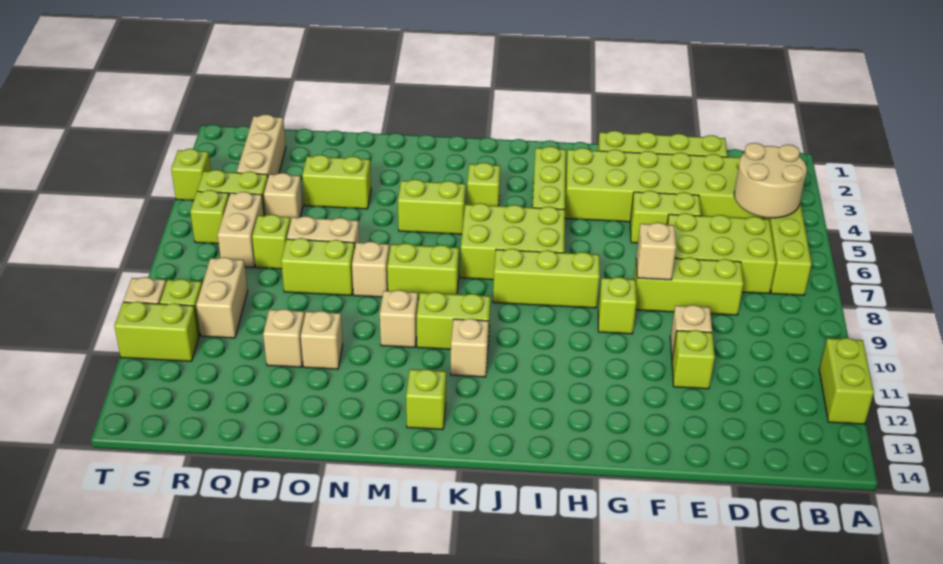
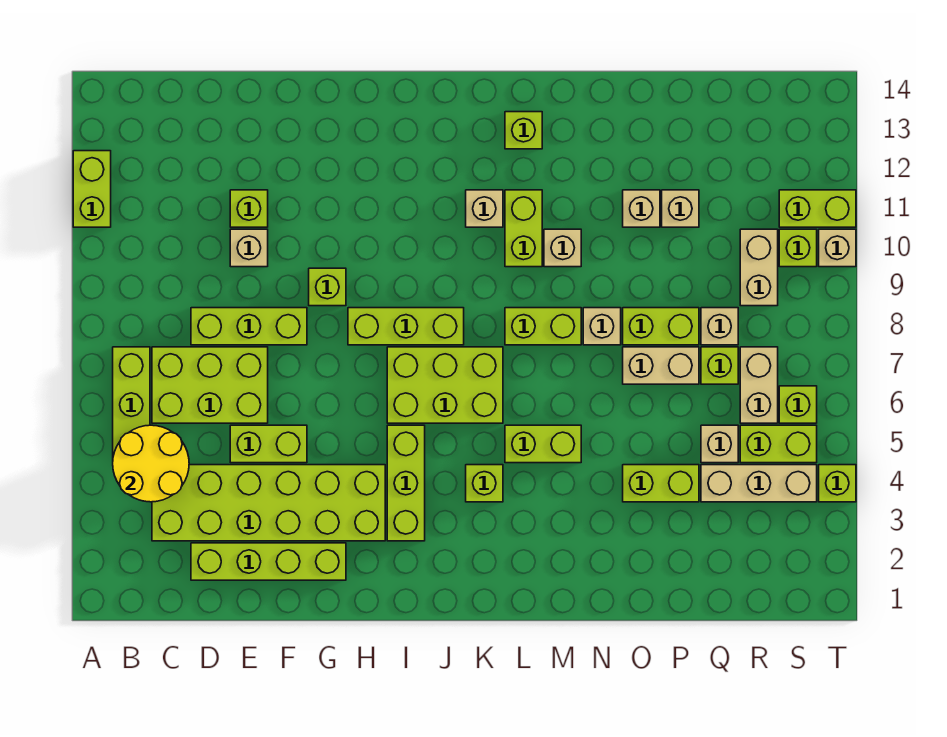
tan round brick B4:C5 level 2 -> yellow round brick B4:C5 level 2
tan brick F8 level 2 -> tan brick Q8 level 1
lime brick K10:L10 level 1 -> lime brick L10:L11 level 1
tan brick R2:R4 level 1 -> tan brick Q4:S4 level 1

